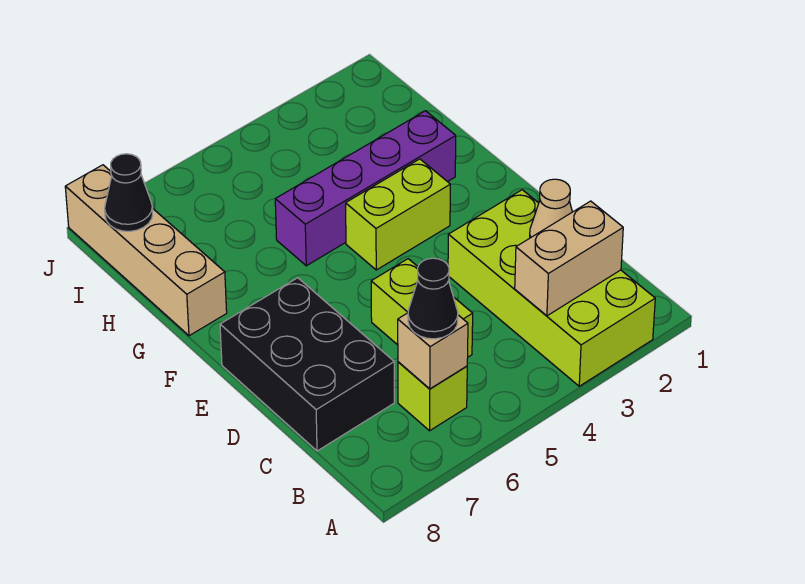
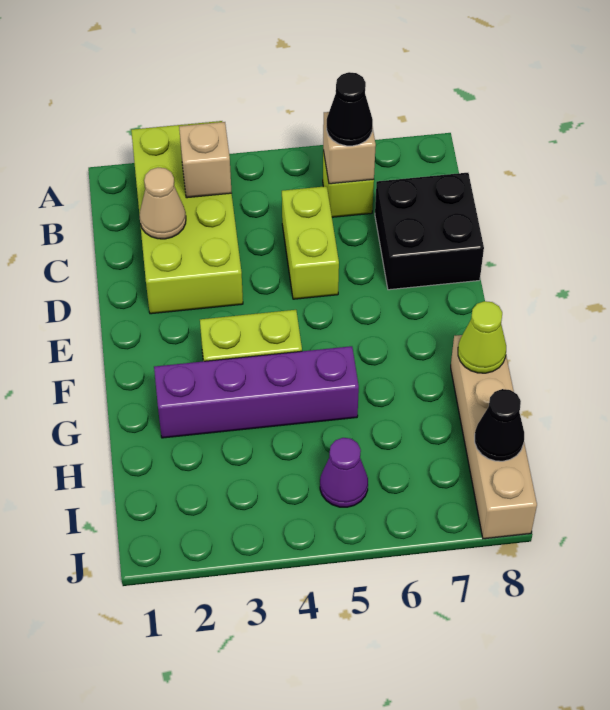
tan brick B2:B3 level 2 -> tan brick B3 level 2
black brick C7:E8 level 1 -> black brick C7:D8 level 1
none -> lime cone G8 level 2
none -> purple cone I5 level 1

